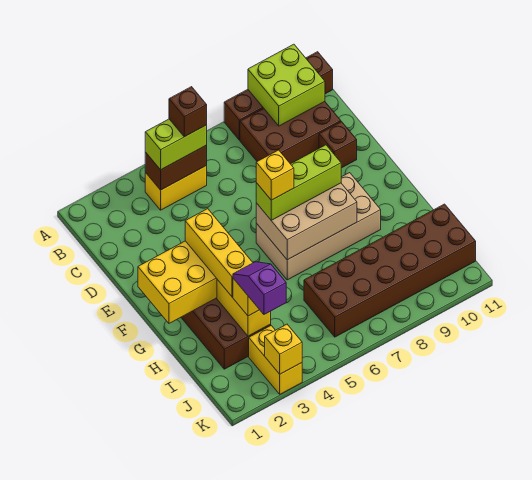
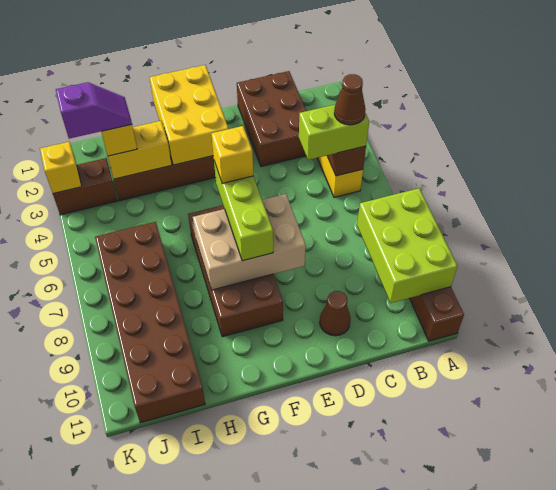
lime brick A9:B10 level 2 -> lime brick A8:B10 level 2
lime brick B4:B5 level 3 -> lime brick B5:C5 level 3
brown brick B5 level 4 -> brown cone B5 level 4
brown brick B8:C10 level 1 -> brown brick C1:D3 level 1
brown brick D10 level 1 -> brown cone D10 level 1
yellow brick F3:H3 level 3 -> none
tan brick F6:G9 level 1 -> brown brick F6:G9 level 1
tan brick F6:G8 level 2 -> tan brick E7:G8 level 2
yellow brick J3:K3 level 1 -> brown brick J3:K3 level 1

